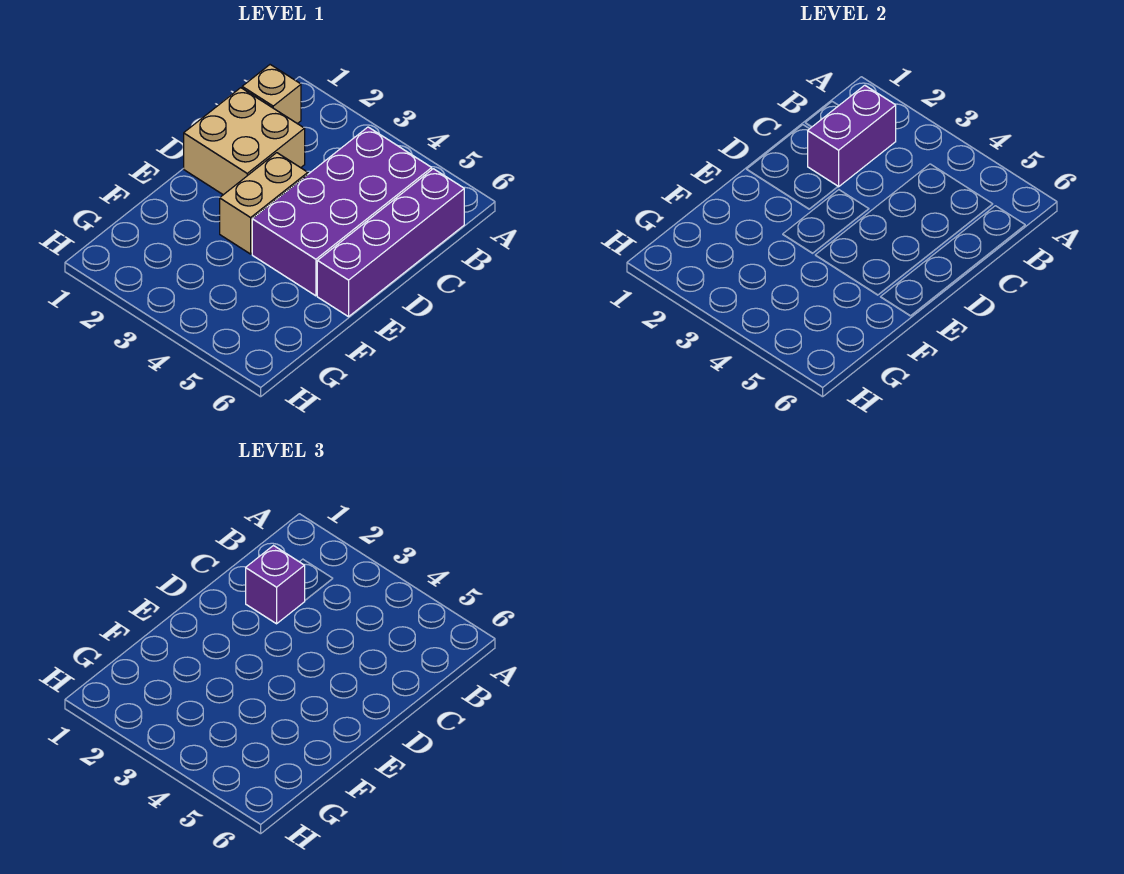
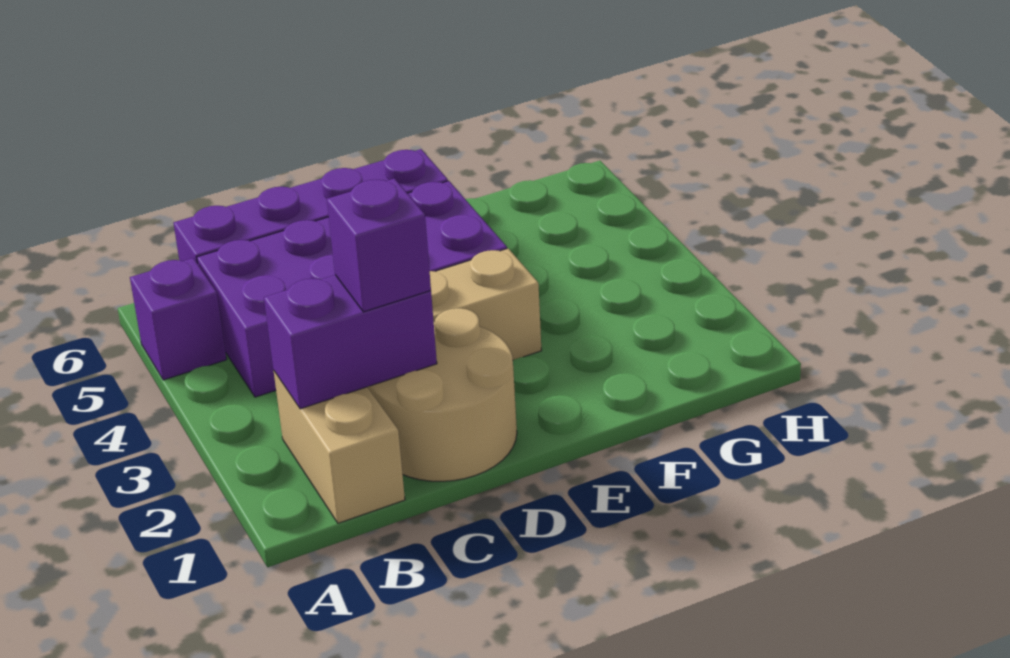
none -> purple brick A5 level 1
tan brick B1 level 1 -> tan brick B1:B2 level 1
tan brick C1:D2 level 1 -> tan round brick C1:D2 level 1

